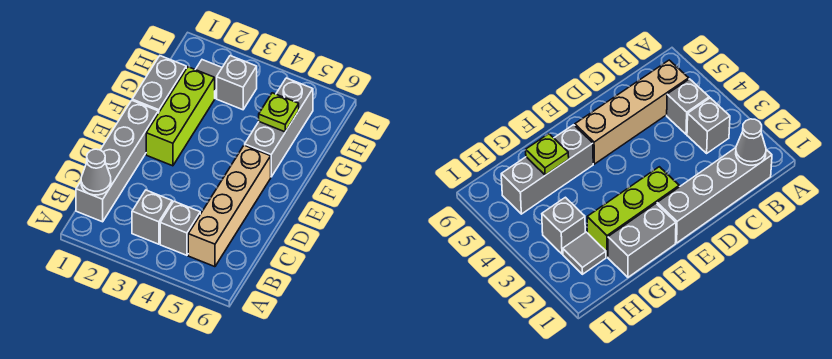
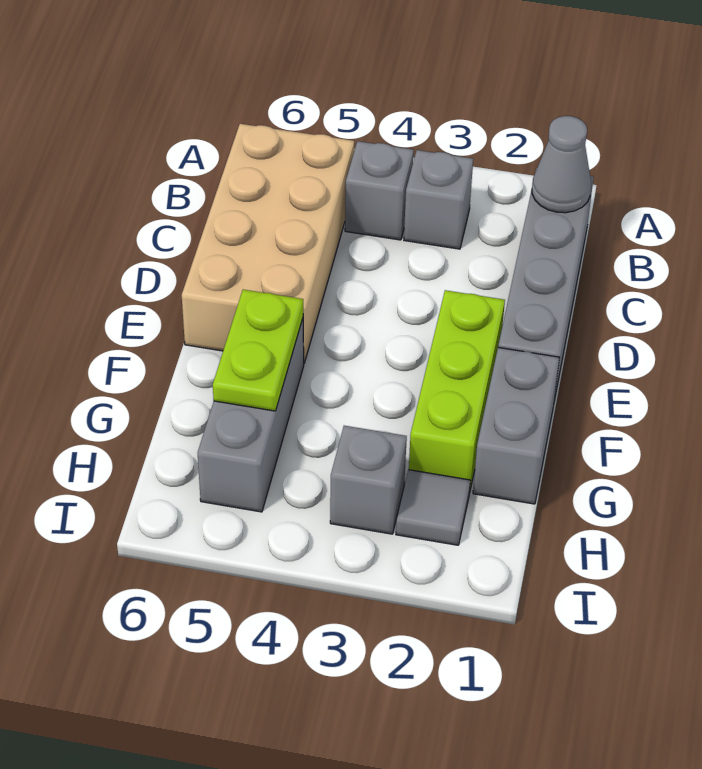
tan brick B5:E5 level 1 -> tan brick B5:E6 level 1
lime plate G5 level 2 -> lime plate F5:G5 level 2

